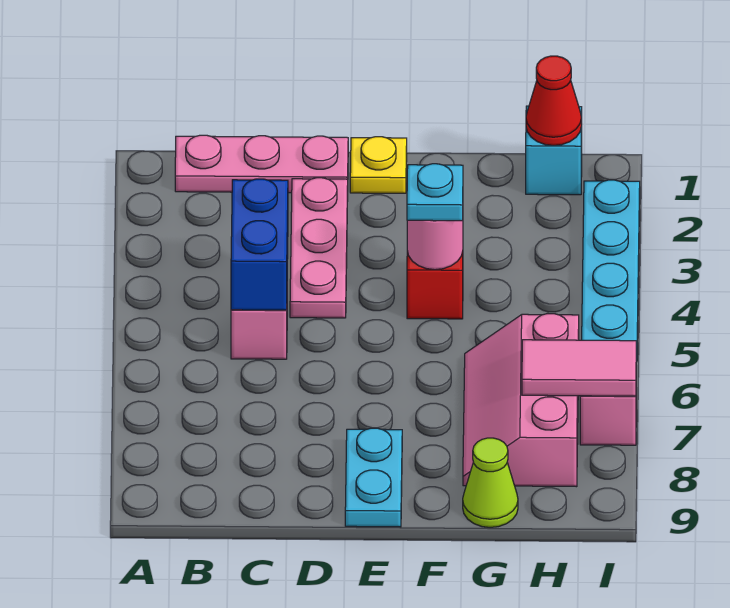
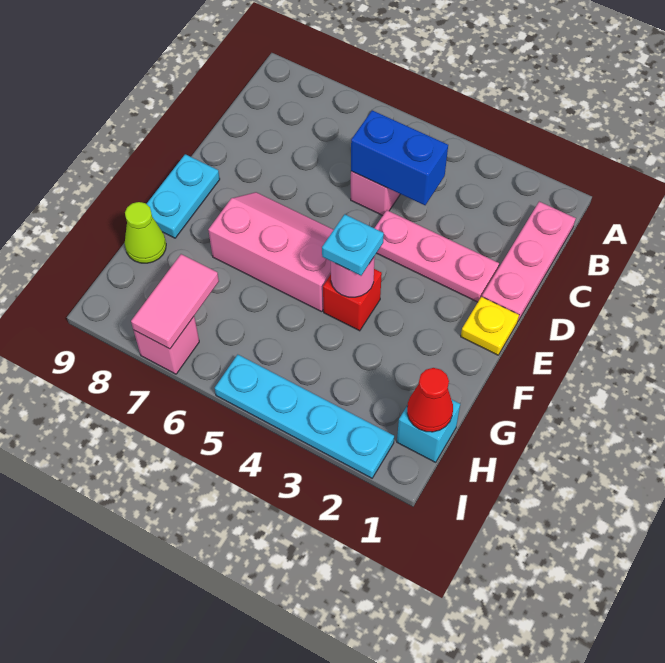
cyan plate E8:E9 level 1 -> cyan plate E9:F9 level 1
pink slope G6:H8 level 1 top H -> pink slope E5:F7 level 1 top F

